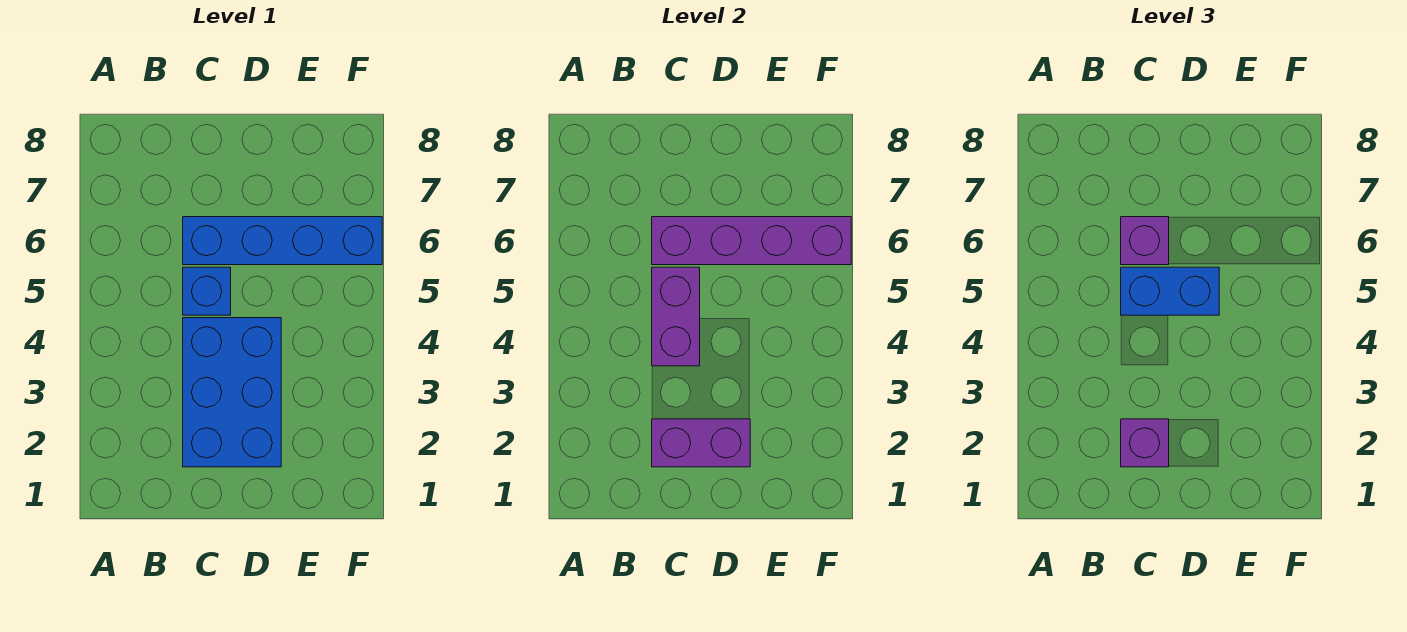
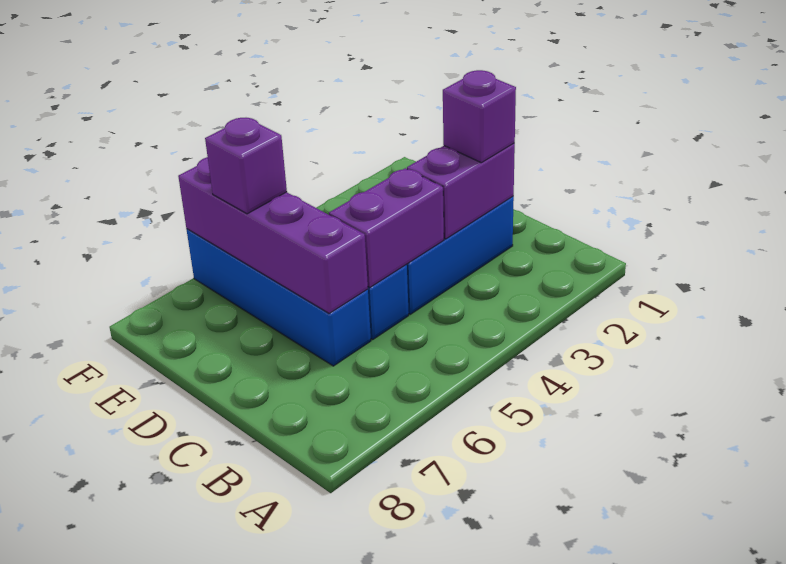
purple brick C2:D2 level 2 -> purple brick C2:C3 level 2
blue brick C5:D5 level 3 -> none
purple brick C6 level 3 -> purple brick E6 level 3

